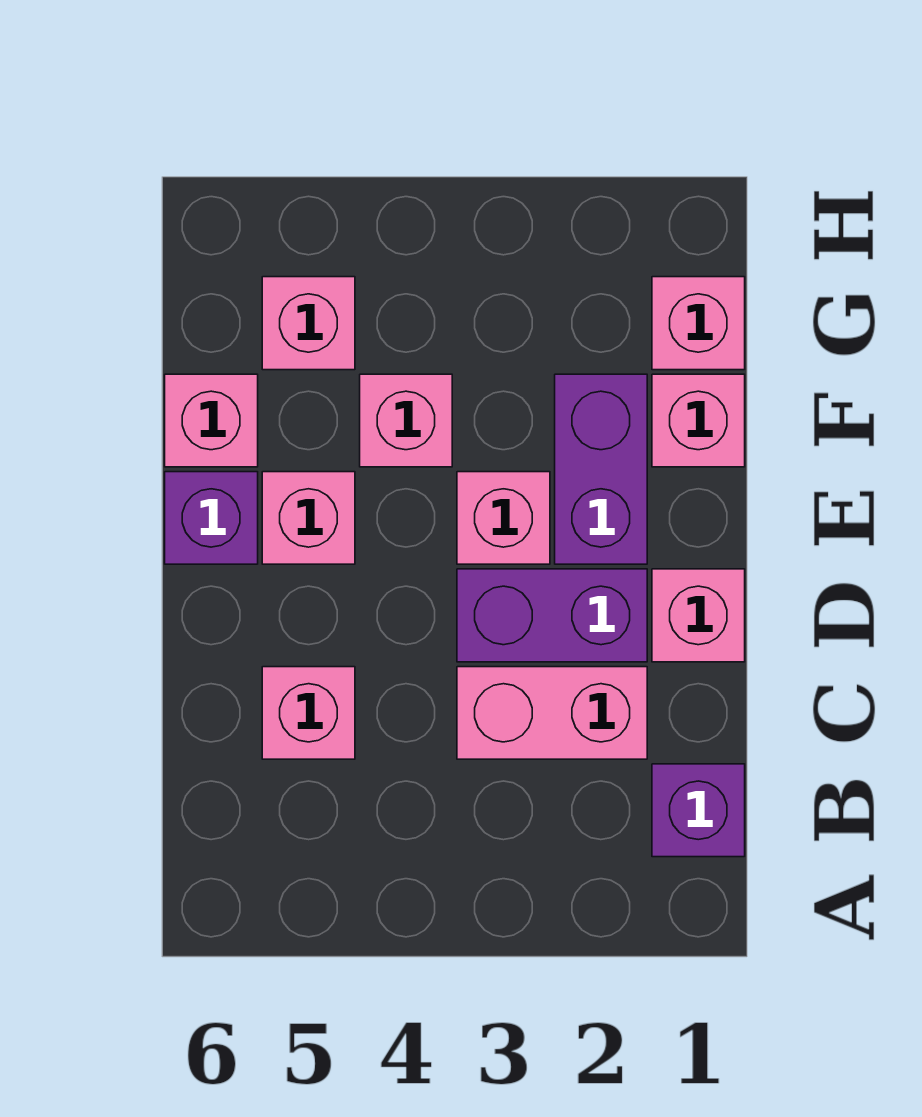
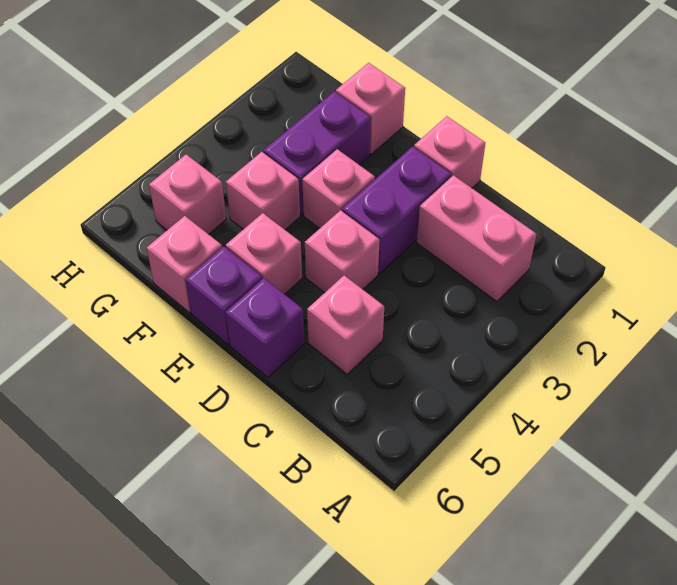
purple brick B1 level 1 -> purple brick D6 level 1
pink brick C2:C3 level 1 -> pink brick B2:C2 level 1
purple brick E2:F2 level 1 -> purple brick F2:F3 level 1
pink brick G1 level 1 -> pink brick D4 level 1

